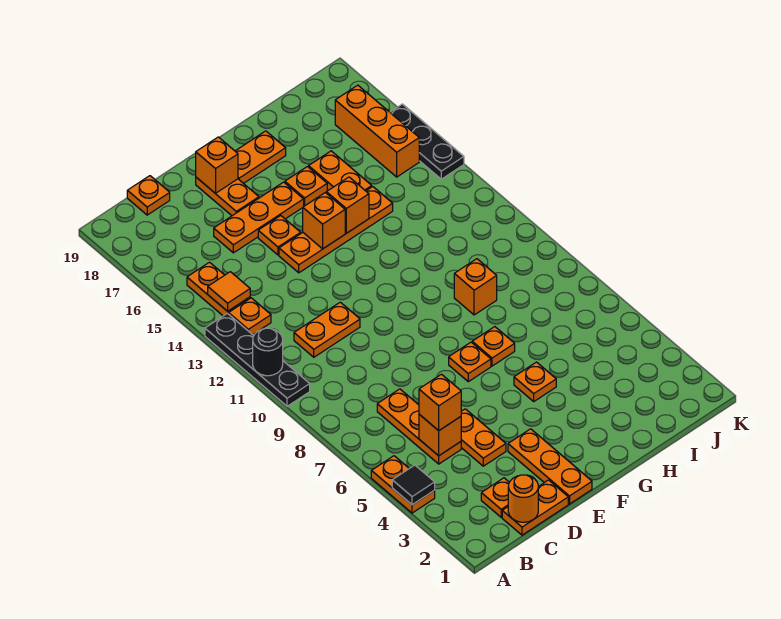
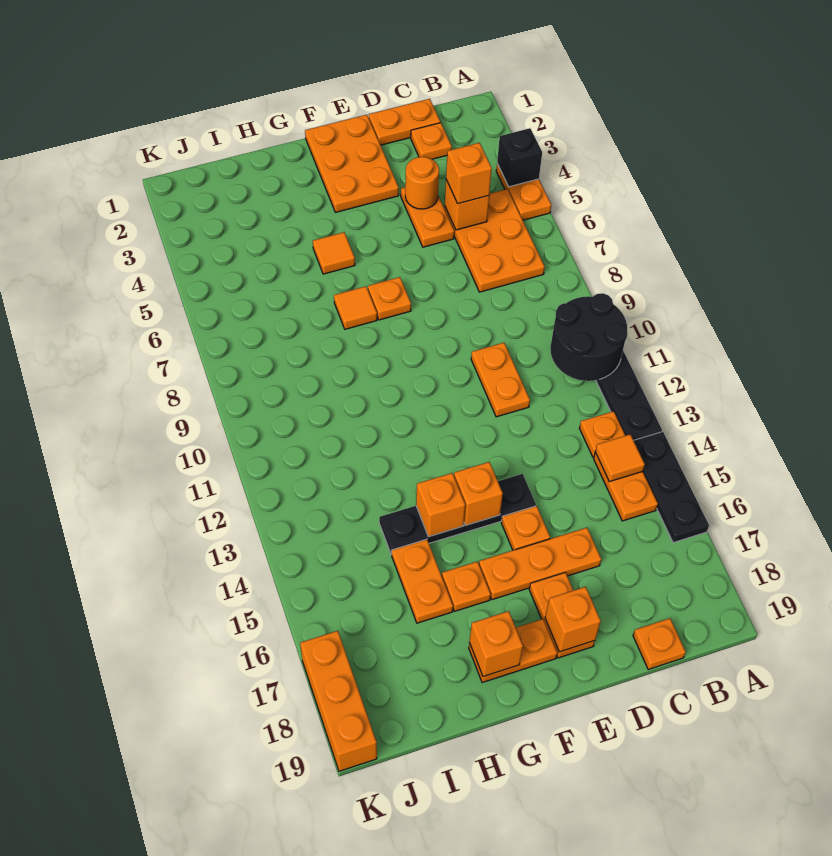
black tile A4 level 2 -> black brick A4 level 2
black round brick A11 level 2 -> black round brick A10:B11 level 2
orange round brick C1 level 2 -> orange round brick D4 level 2
orange plate C5:C7 level 1 -> orange plate B5:C7 level 1
orange plate C11:D11 level 1 -> orange plate D10:D11 level 1
orange plate E1:E3 level 1 -> orange plate E1:F3 level 1
orange plate E14:H14 level 1 -> black plate E14:H14 level 1
orange plate G5 level 1 -> orange tile G5 level 1
orange plate G7 level 1 -> orange tile G7 level 1
orange brick H9 level 1 -> orange brick G18 level 2
orange brick J15:J17 level 1 -> orange brick K17:K19 level 1
black plate K14:K16 level 1 -> black plate A14:A16 level 1

